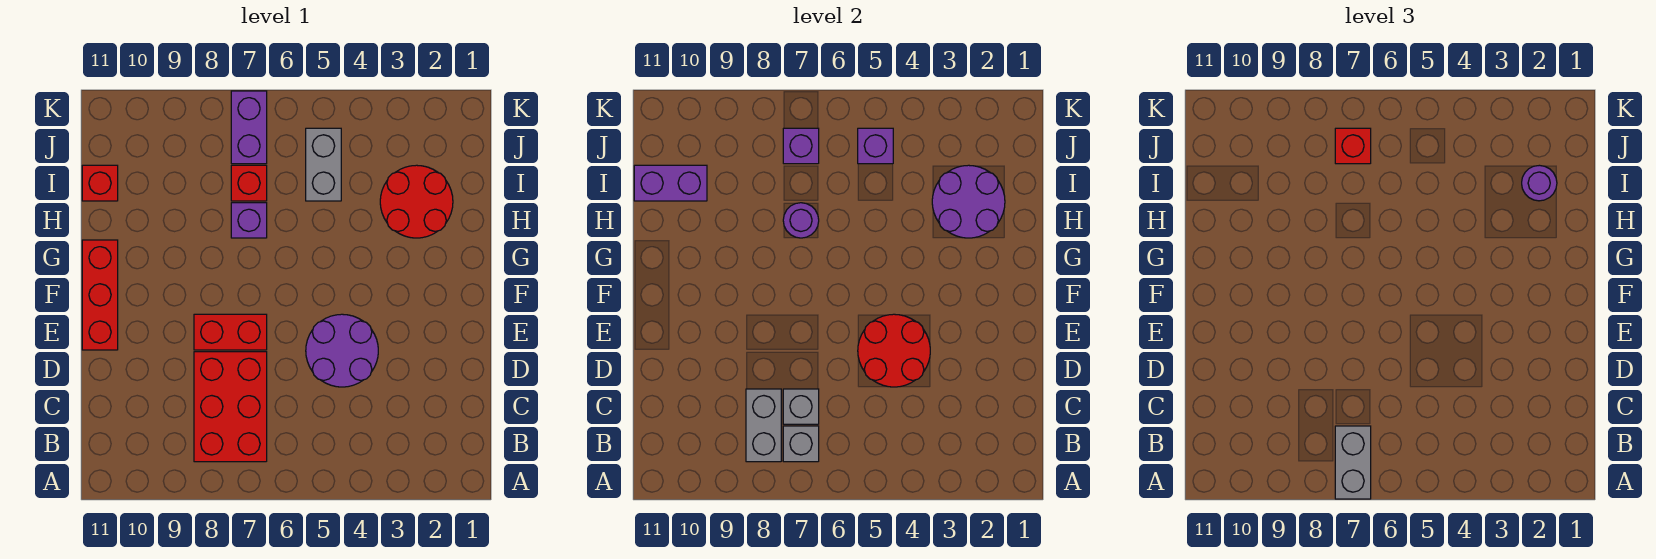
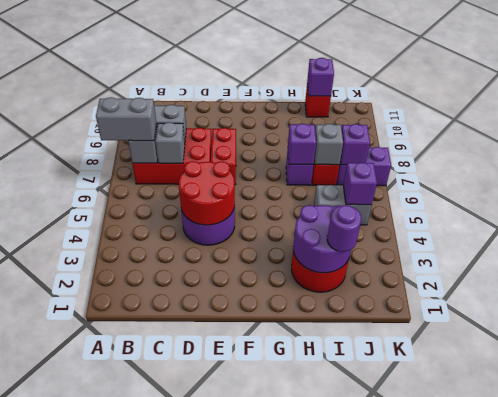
red brick E11:G11 level 1 -> none
purple round brick H7 level 2 -> purple brick H7 level 2
none -> grey brick I7 level 2
purple brick I10:I11 level 2 -> purple brick I11 level 2
red brick J7 level 3 -> none

